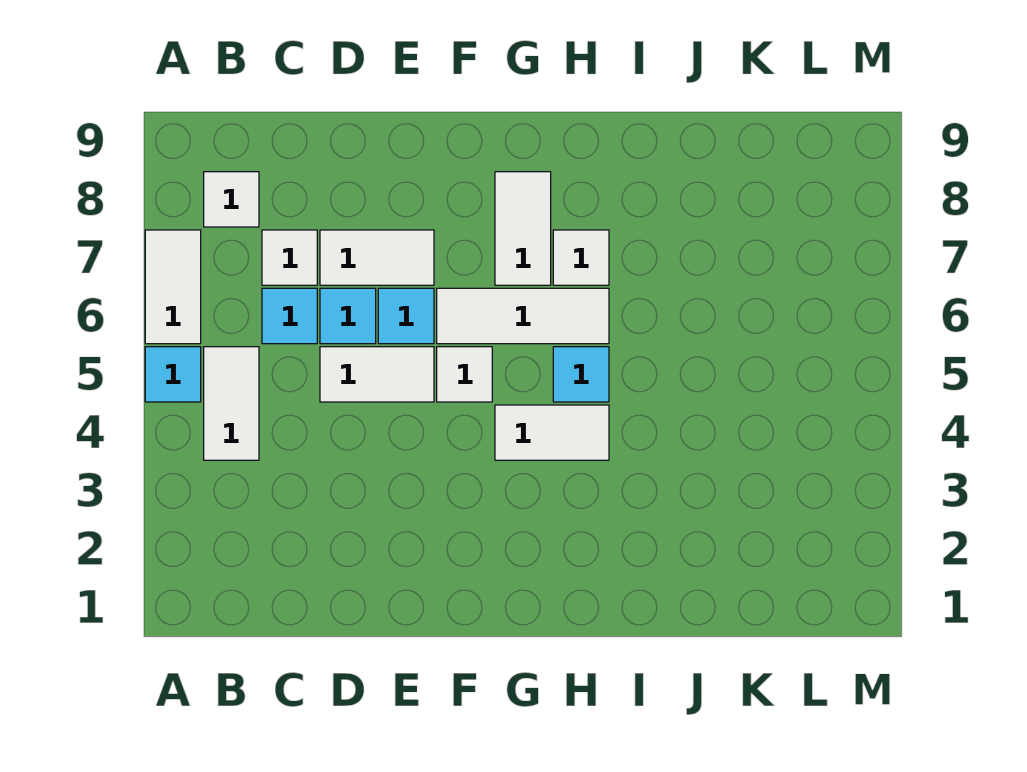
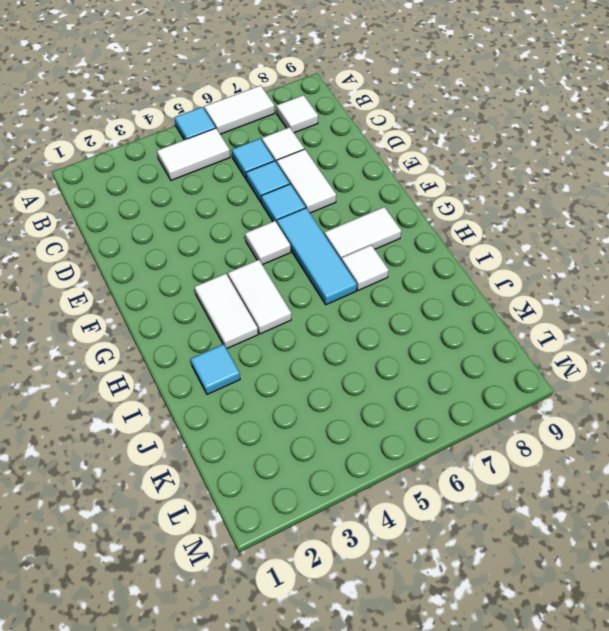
white tile D5:E5 level 1 -> white tile G3:H3 level 1
white tile F6:H6 level 1 -> cyan tile F6:H6 level 1
cyan tile H5 level 1 -> cyan tile I2 level 1

